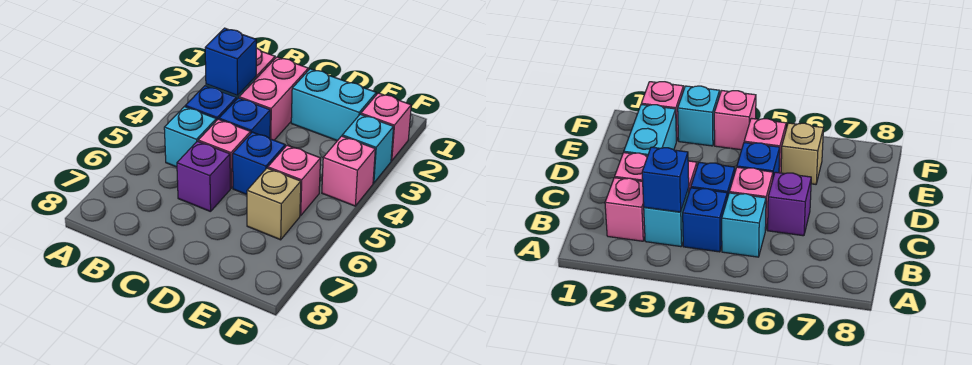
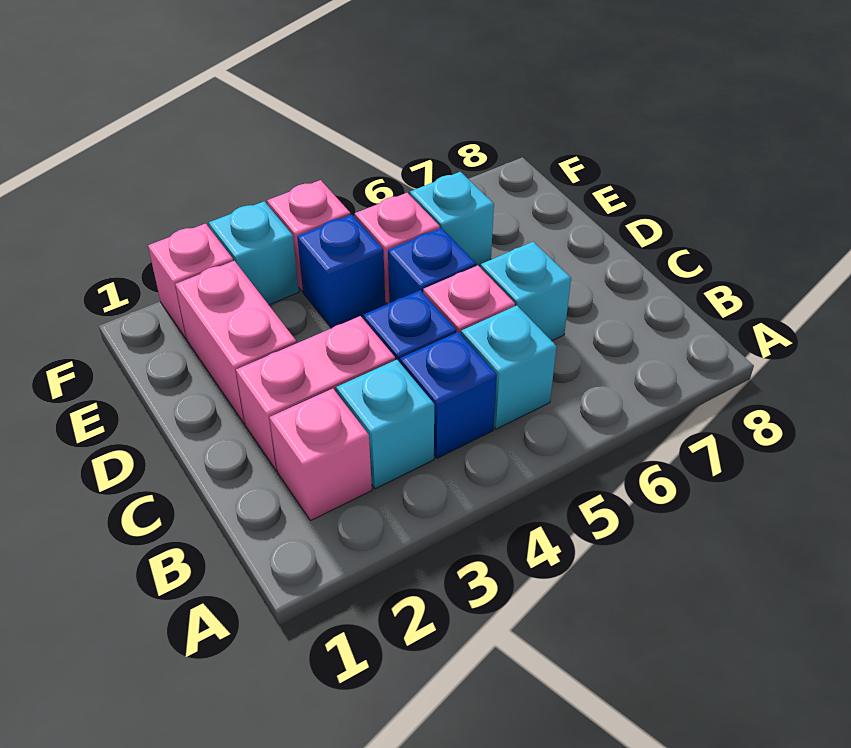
blue brick B3 level 2 -> blue brick E4 level 1
purple brick C6 level 1 -> cyan brick C6 level 1
cyan brick D2:E2 level 1 -> pink brick D2:E2 level 1
tan brick E6 level 1 -> cyan brick E6 level 1

